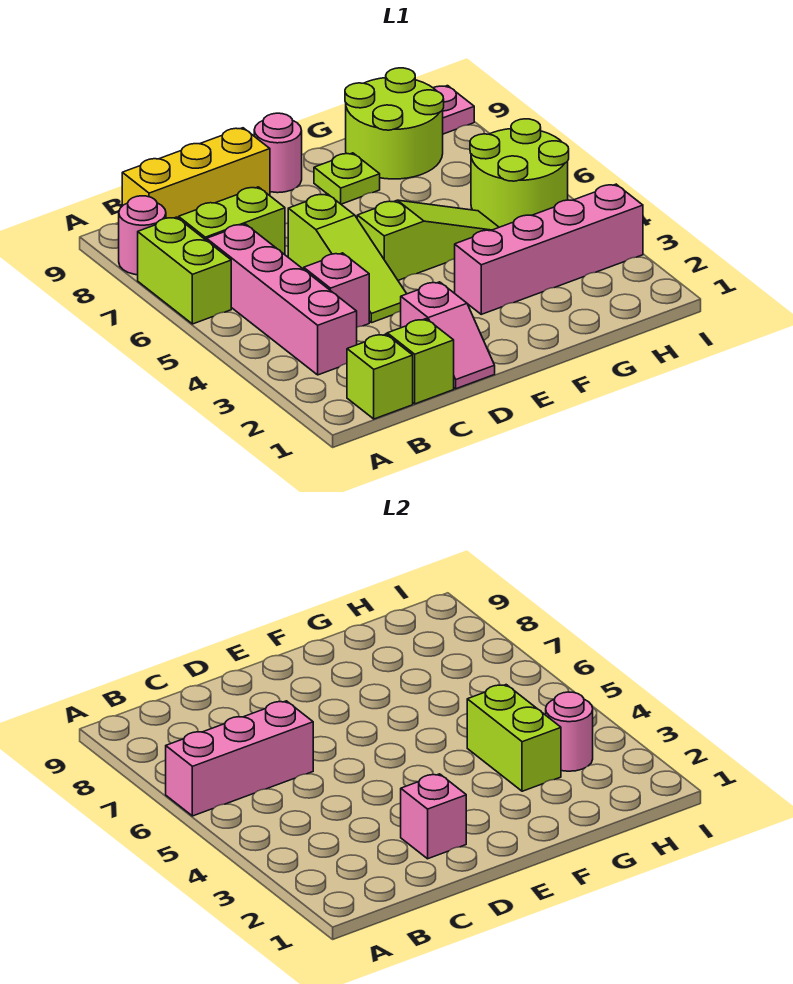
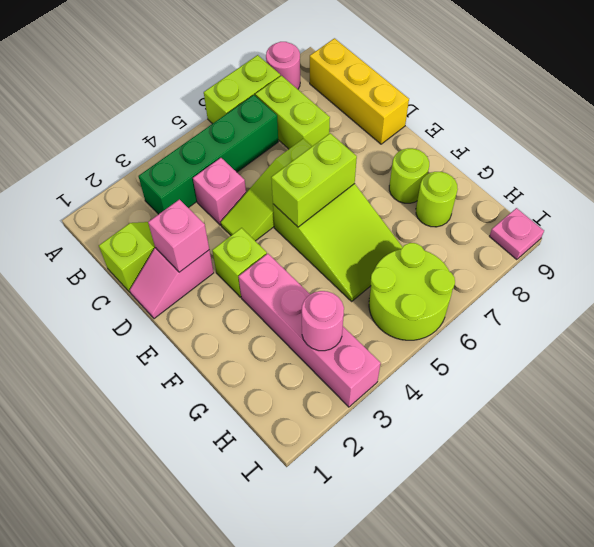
pink brick A6:C6 level 2 -> none
lime brick B1 level 1 -> lime brick E3 level 1
pink brick B3:B6 level 1 -> green brick B3:B6 level 1
lime slope E5:G5 level 1 top E -> lime slope E5:G6 level 1 top E
pink round brick E9 level 1 -> none
lime plate F8 level 1 -> lime round brick F8 level 1
lime brick G3:G4 level 2 -> lime brick E5:E6 level 2
lime round brick G8:H9 level 1 -> lime round brick G8 level 1

